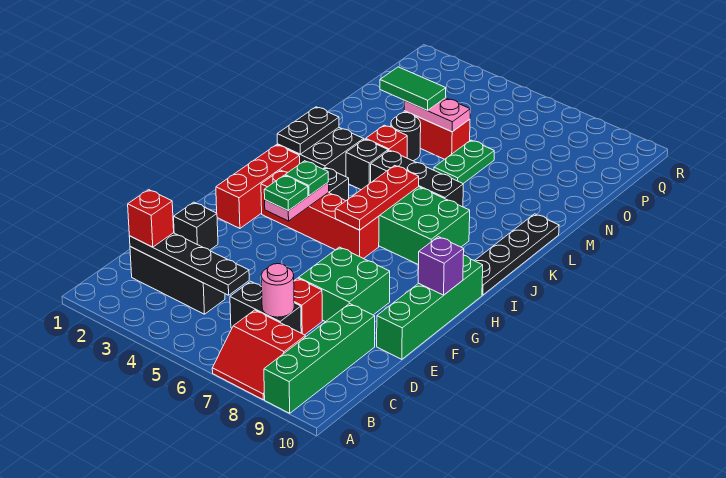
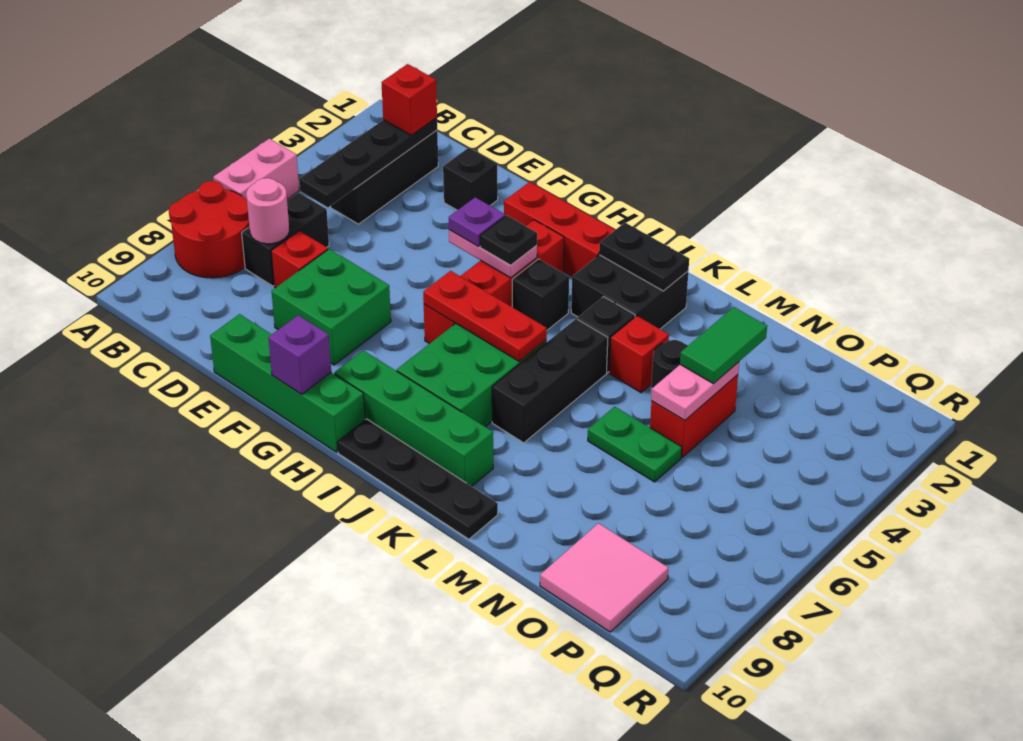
none -> pink brick A5:A6 level 1
red slope A7:B8 level 1 top B -> red round brick A7:B8 level 1
green brick A9:D9 level 1 -> green brick H9:K9 level 1
green plate G4 level 3 -> purple plate G4 level 3
green plate H4 level 3 -> black plate H4 level 3
none -> pink tile O9:P10 level 1

